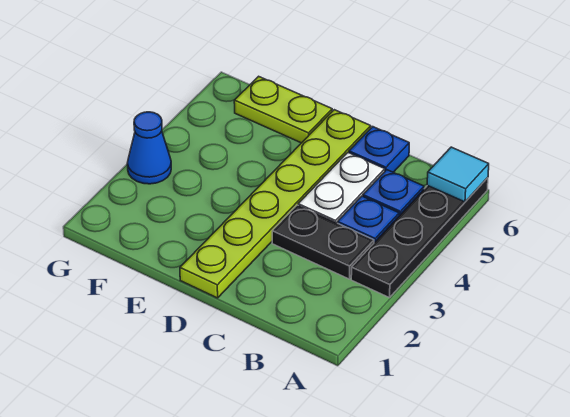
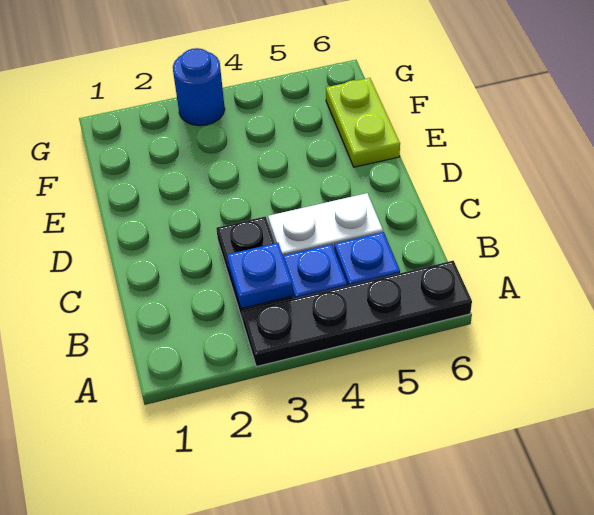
cyan tile A6 level 2 -> none
blue plate C6 level 1 -> blue plate B3 level 2
lime plate D1:D6 level 1 -> none
blue cone G3 level 1 -> blue round brick G3 level 1

